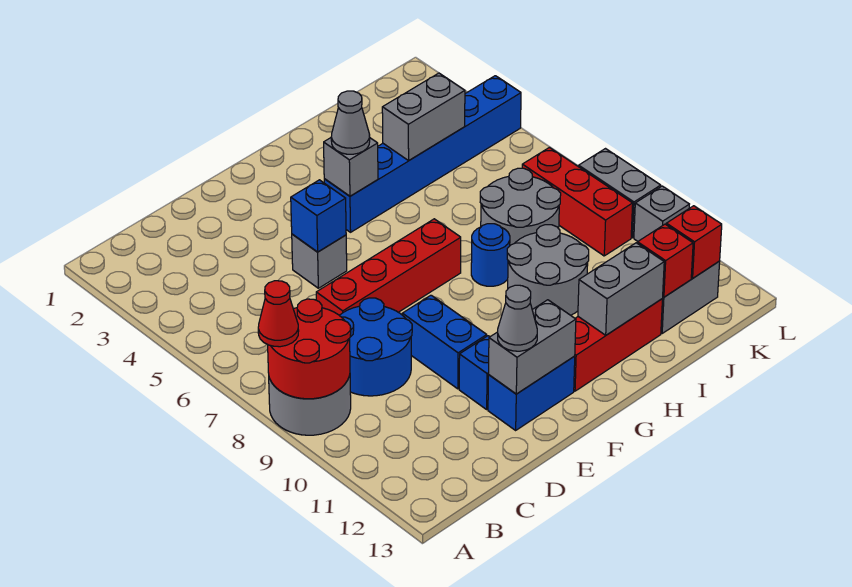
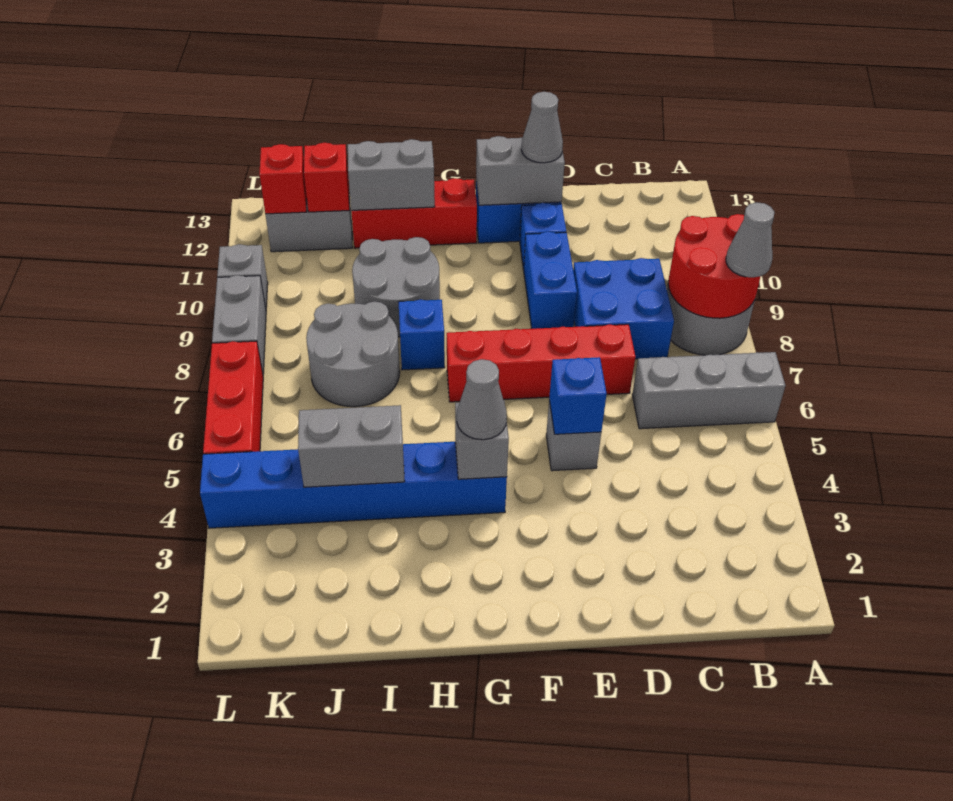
none -> grey brick A6:C6 level 1
red cone A8 level 3 -> grey cone A8 level 3
blue round brick C8:D9 level 1 -> blue brick C8:D9 level 1
blue round brick H8 level 1 -> blue brick H8 level 1
red brick K7:K9 level 1 -> red brick L5:L7 level 1

